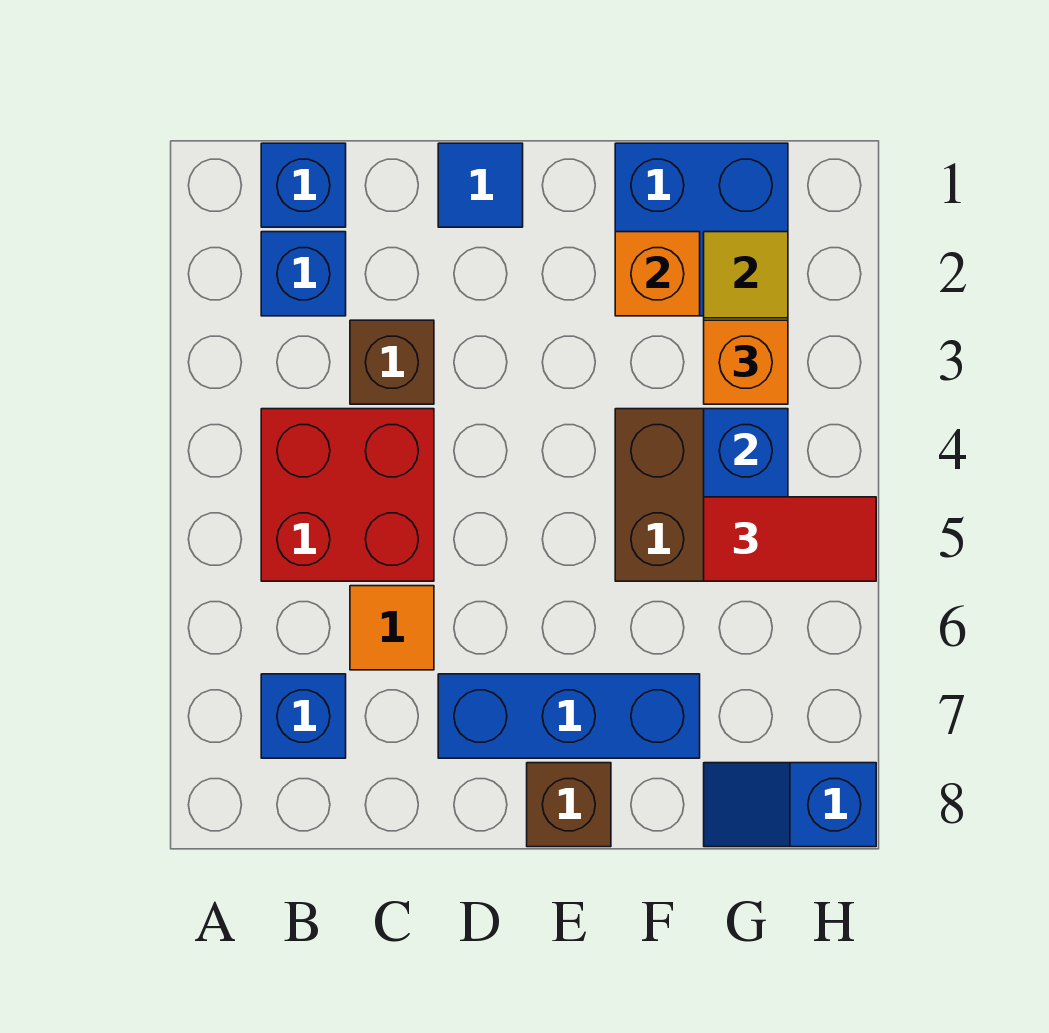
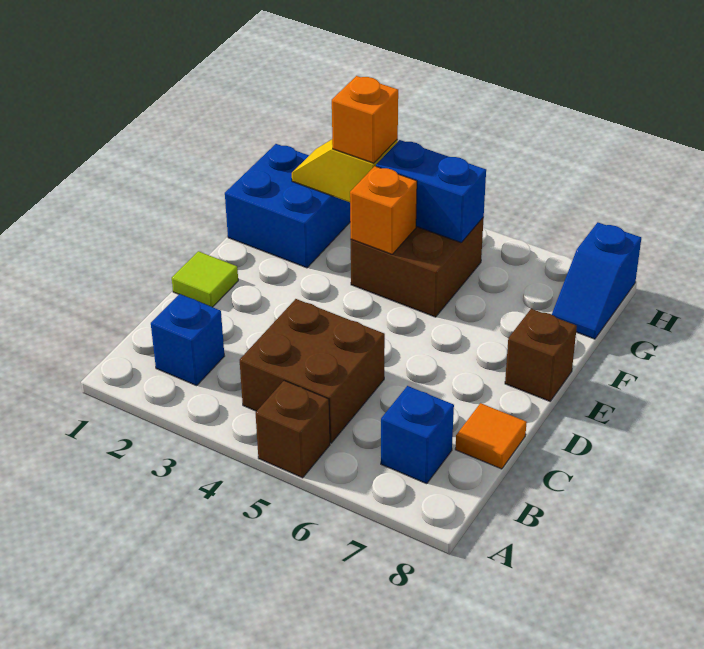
blue brick B1 level 1 -> none
red brick B4:C5 level 1 -> brown brick B4:C5 level 1
brown brick C3 level 1 -> brown brick A5 level 1
orange tile C6 level 1 -> orange tile C8 level 1
blue tile D1 level 1 -> lime tile D1 level 1
blue brick D7:F7 level 1 -> none
orange brick F2 level 2 -> orange brick F4 level 2
red tile G5:H5 level 3 -> none

